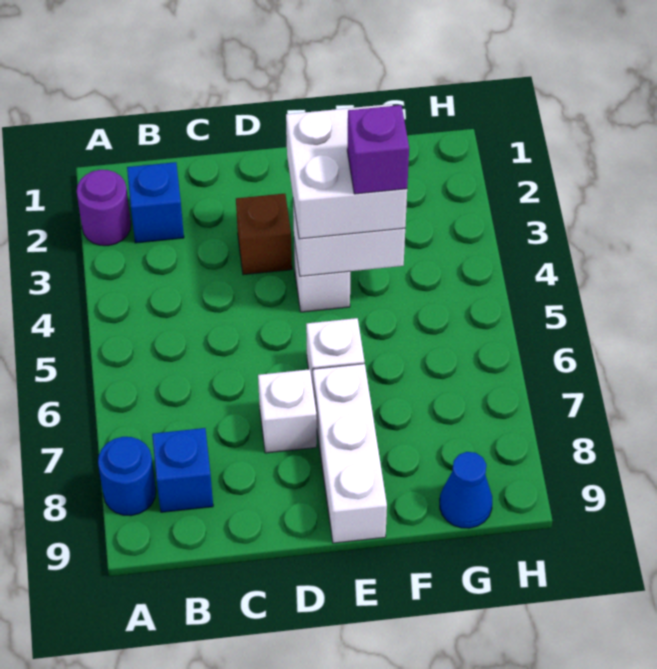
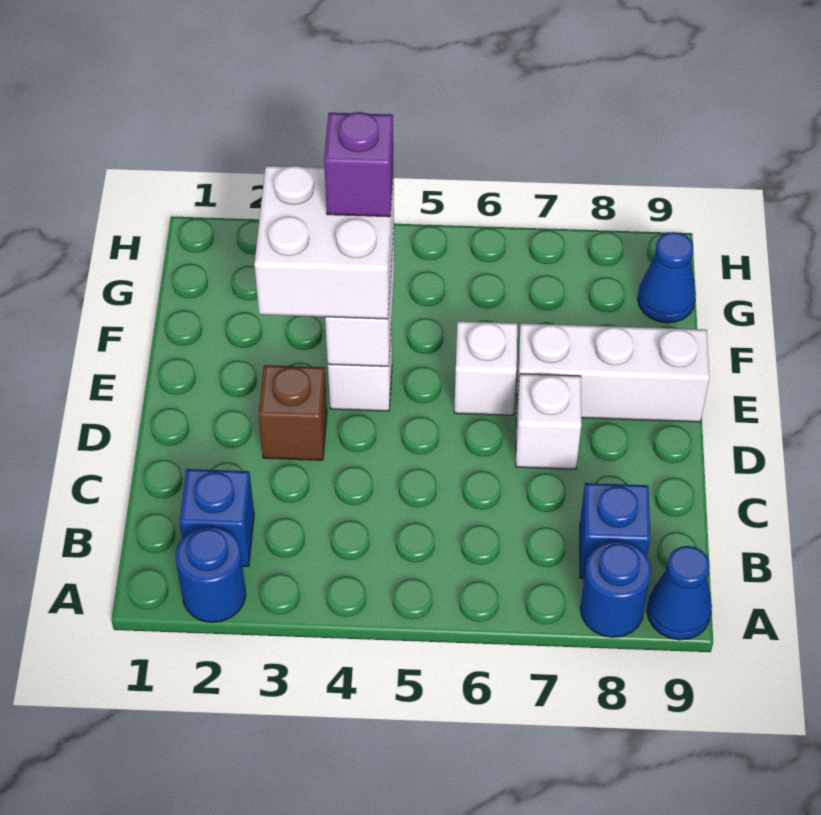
purple round brick A2 level 1 -> blue round brick A2 level 1
none -> blue cone A9 level 1

